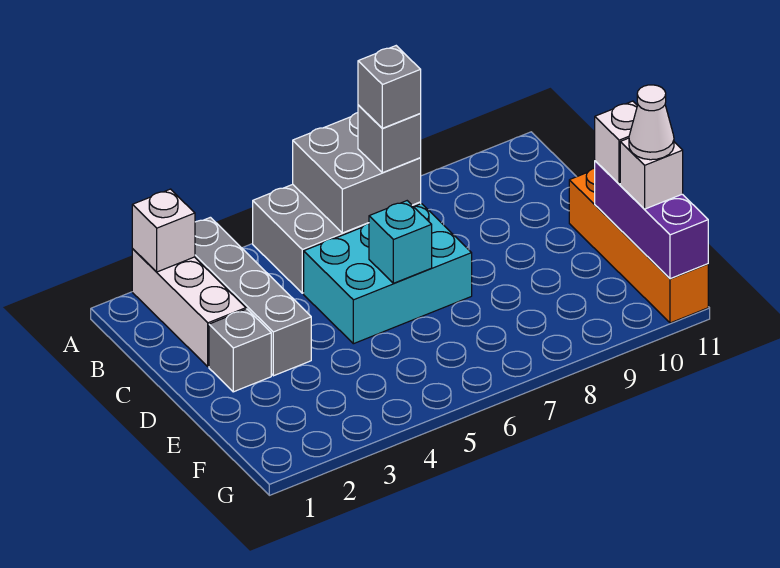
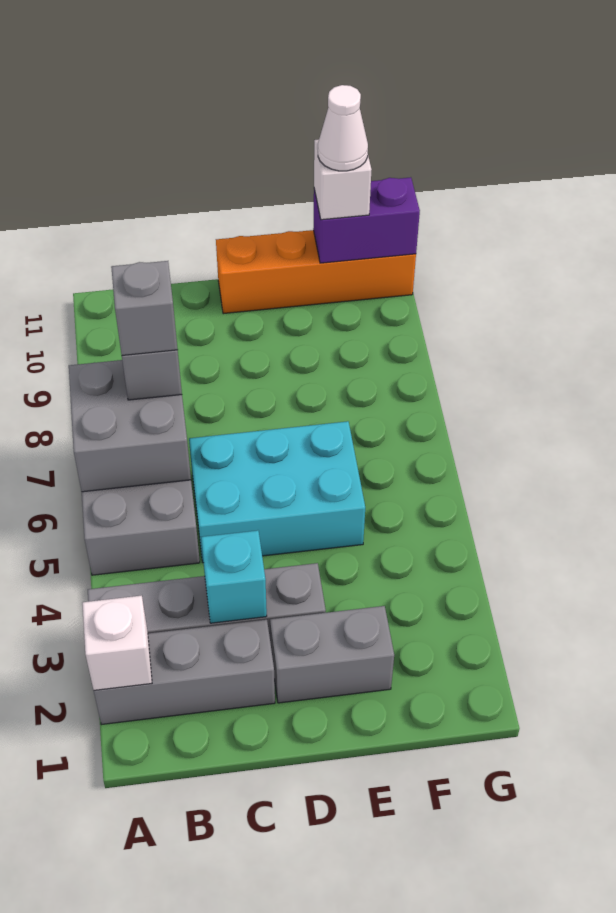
white brick A2:C2 level 1 -> grey brick A2:C2 level 1
cyan brick C5:D7 level 1 -> cyan brick C5:E6 level 1
grey brick D2 level 1 -> grey brick D2:E2 level 1
cyan brick D6 level 2 -> cyan brick C3 level 2
purple brick E11:G11 level 2 -> purple brick F11:G11 level 2
white brick E11 level 3 -> none

